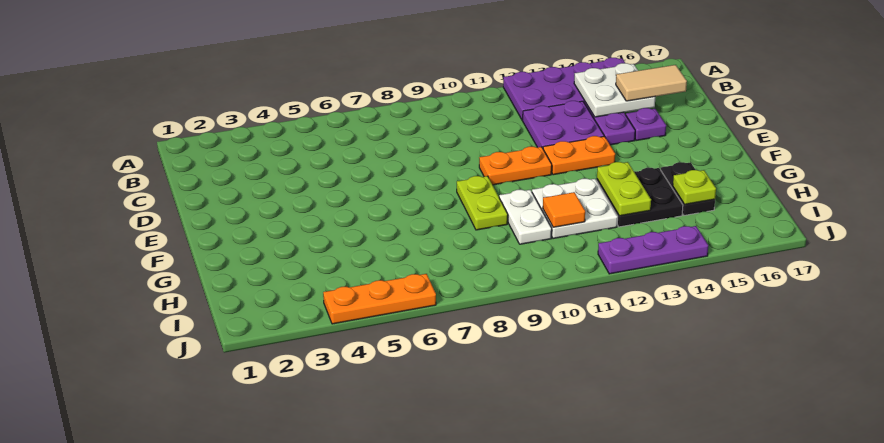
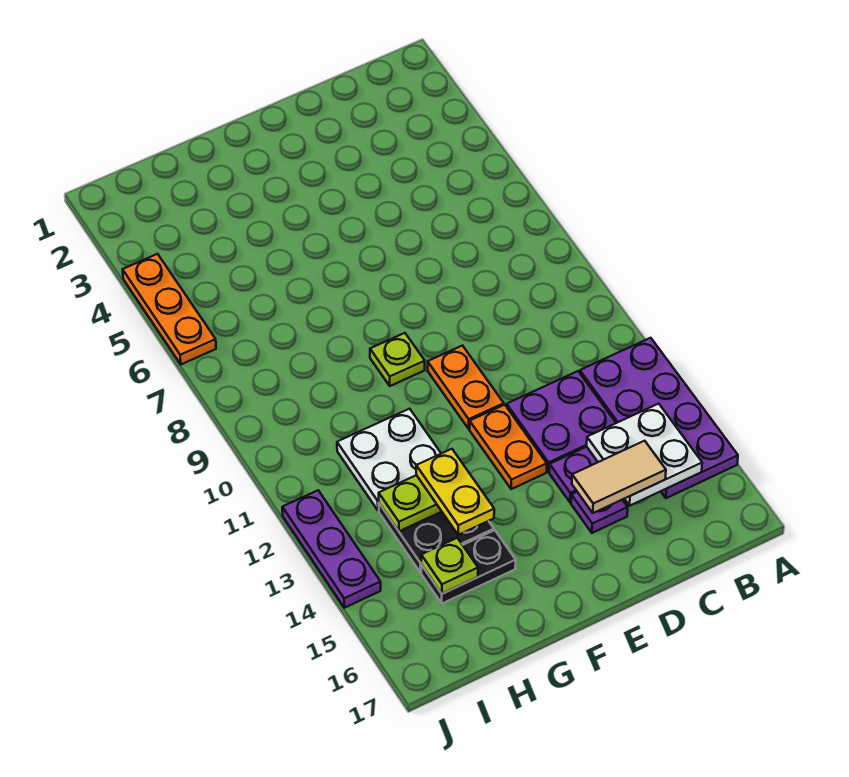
tan tile C15:C16 level 3 -> tan tile C15:D15 level 3
lime plate F9:G9 level 1 -> lime plate F9 level 1
white plate G10:H10 level 1 -> none
none -> yellow plate G13:G14 level 3
orange tile H11 level 2 -> none

